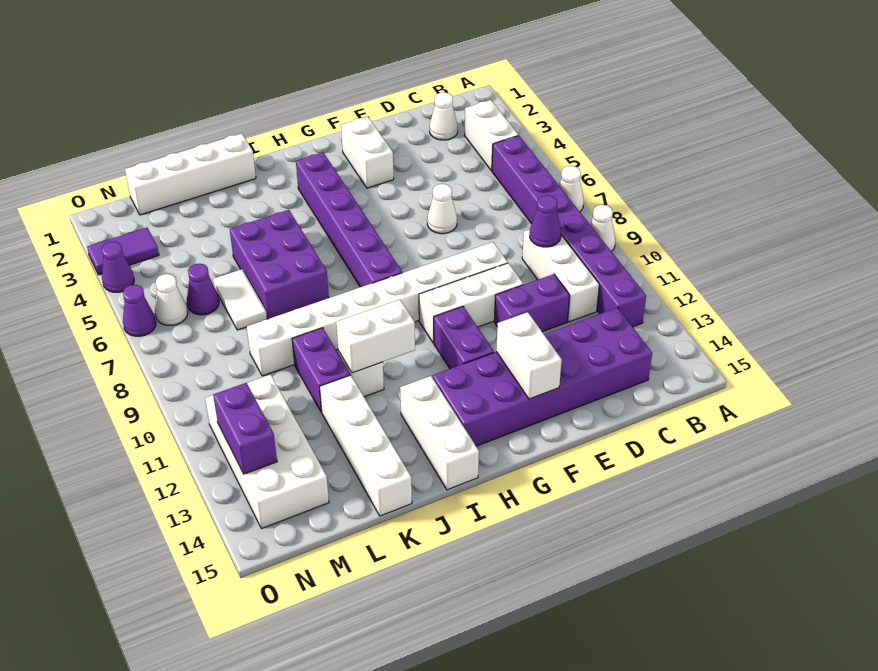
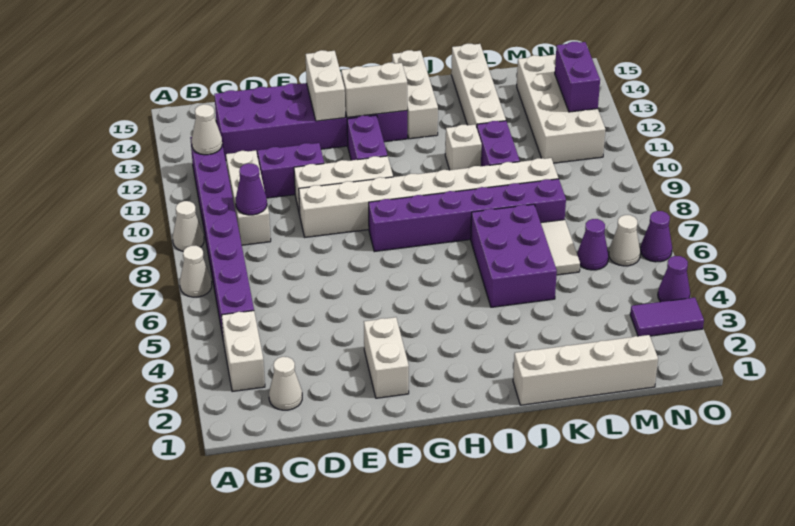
white cone E6 level 1 -> white cone B12 level 2
purple brick H3:H8 level 1 -> purple brick G8:L8 level 1
white brick I11:J11 level 2 -> white brick G13:H13 level 2

